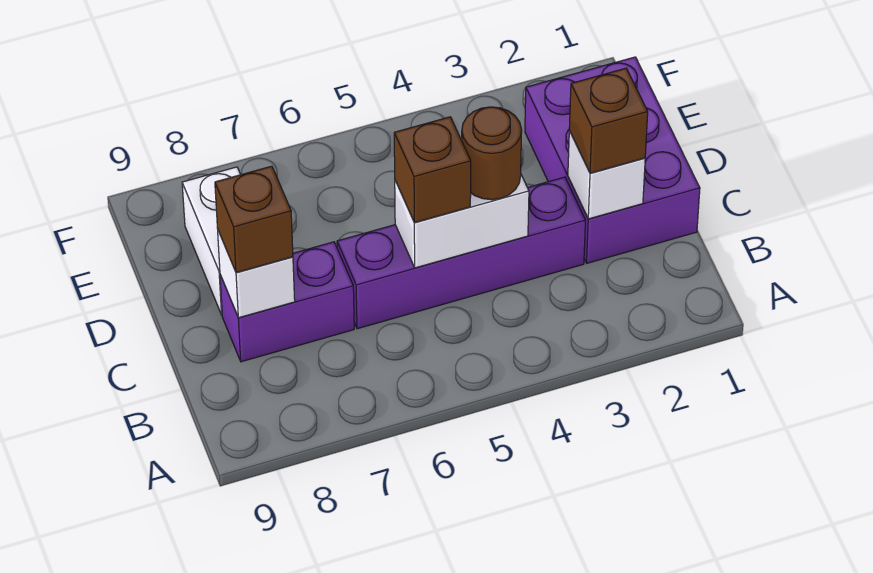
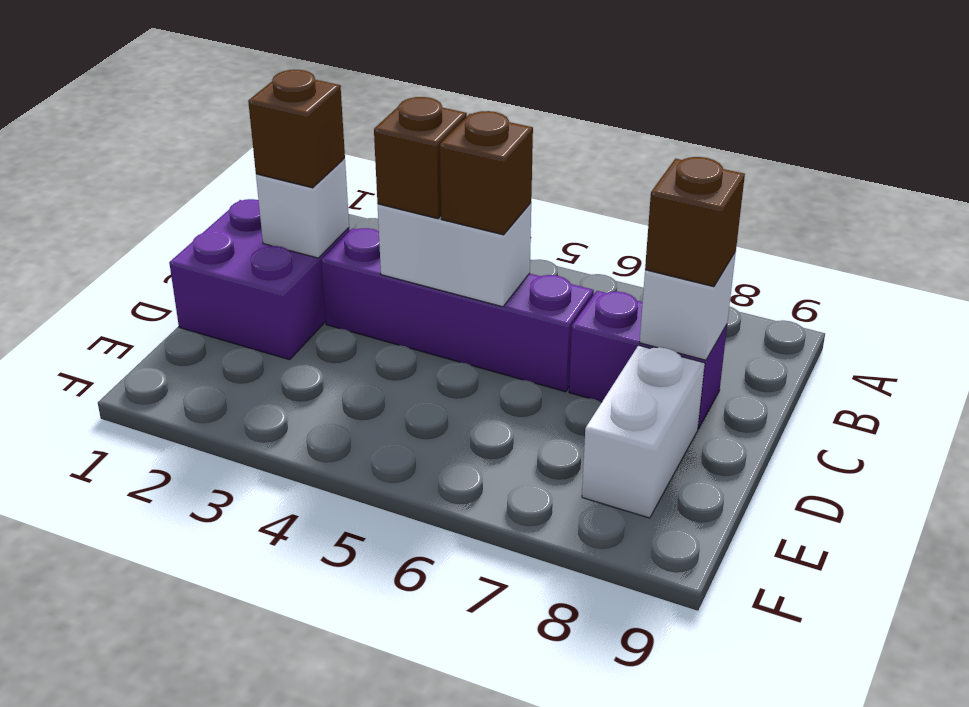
purple brick C1:E2 level 1 -> purple brick C1:D2 level 1
brown round brick C4 level 3 -> brown brick C4 level 3

